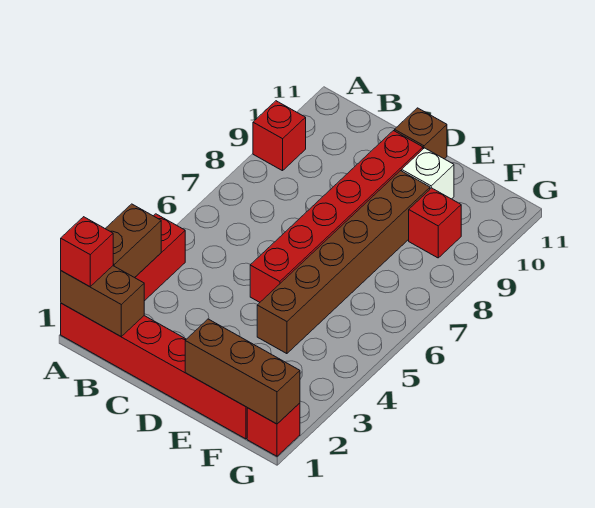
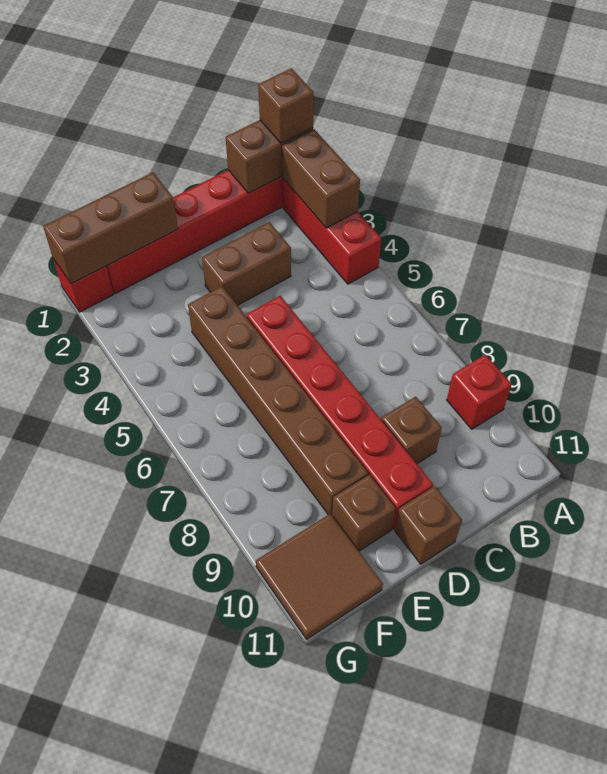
red brick A1 level 3 -> brown brick A1 level 3
none -> brown brick C3:D3 level 1
none -> brown brick C9 level 1
white brick E10 level 1 -> brown brick E10 level 1
red brick F9 level 1 -> none
none -> brown tile F10:G11 level 1

